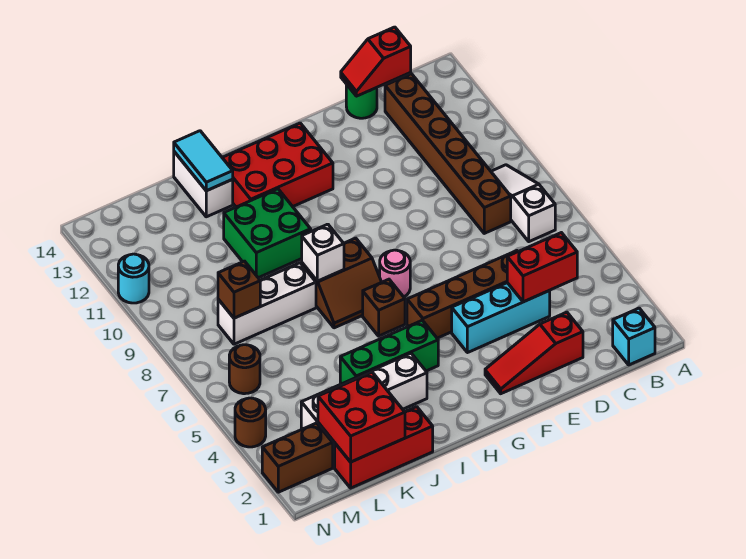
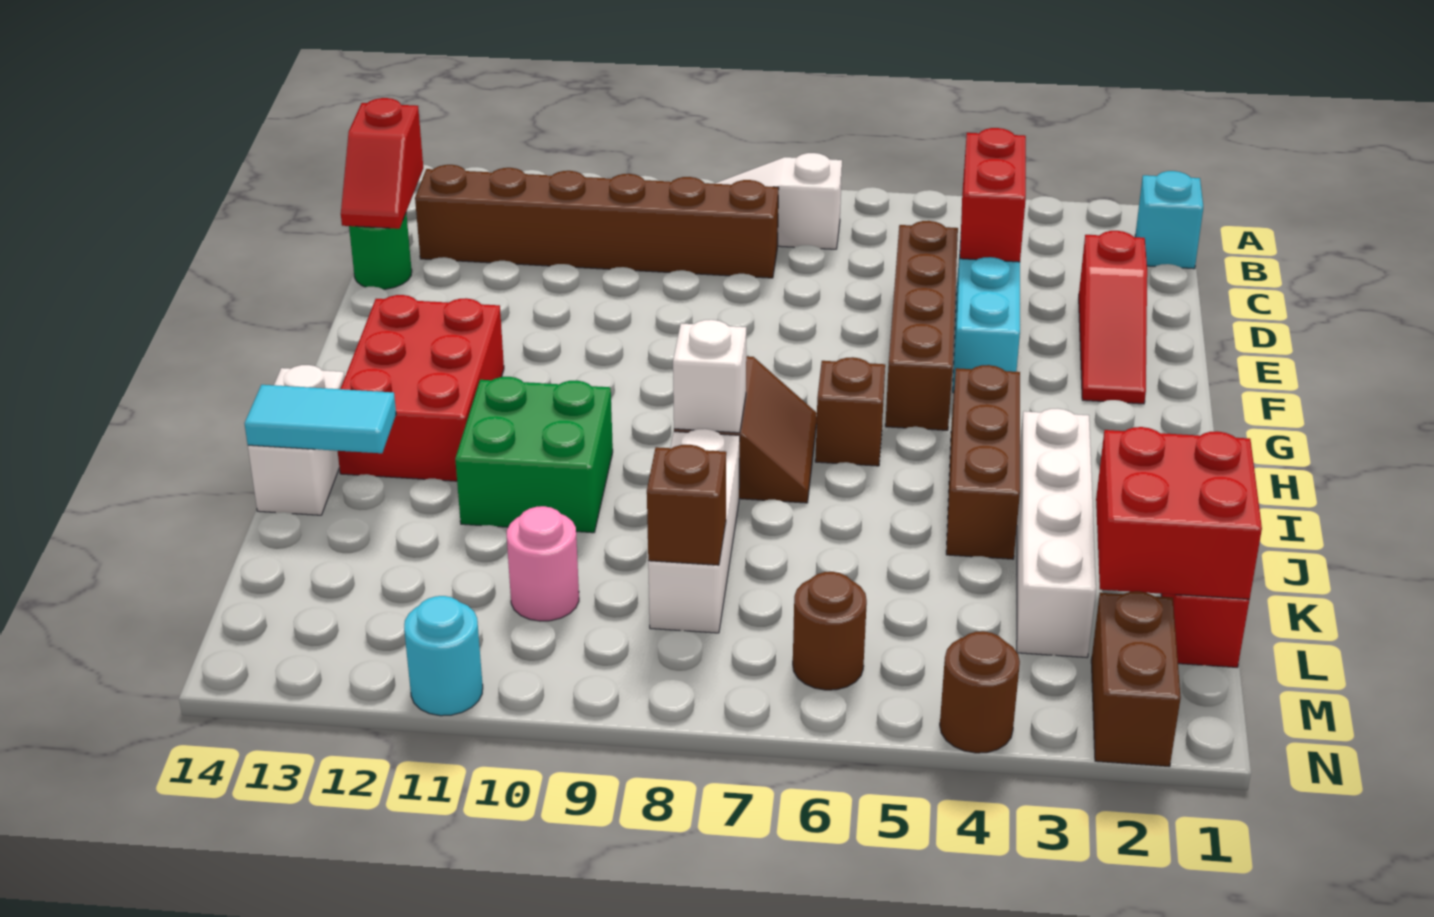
pink round brick G7 level 1 -> pink round brick L10 level 1
green brick H4:J4 level 1 -> brown brick H4:J4 level 1
white brick J13:J14 level 1 -> white brick I14:J14 level 1

